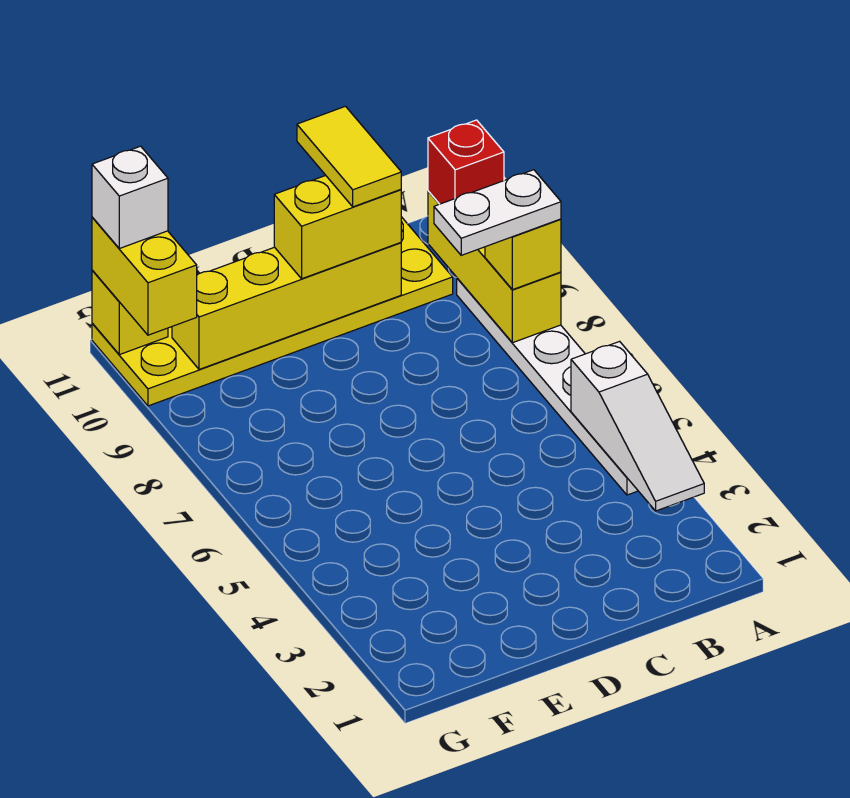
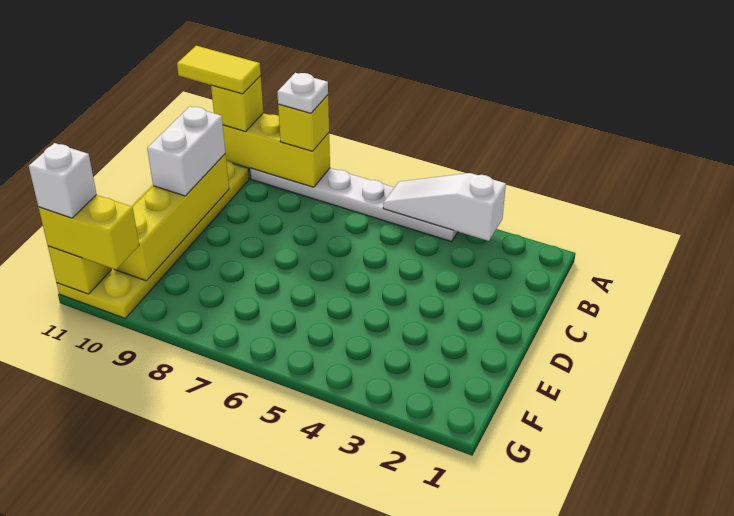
white slope A3:A5 level 2 top 5 -> white slope A3:A5 level 2 top 3
white plate A8:B8 level 4 -> white plate A8 level 4
red brick A10 level 3 -> yellow brick A10 level 3
yellow brick C10:D10 level 3 -> white brick C10:D10 level 3
yellow tile C10:C11 level 4 -> yellow tile A10:A11 level 4

